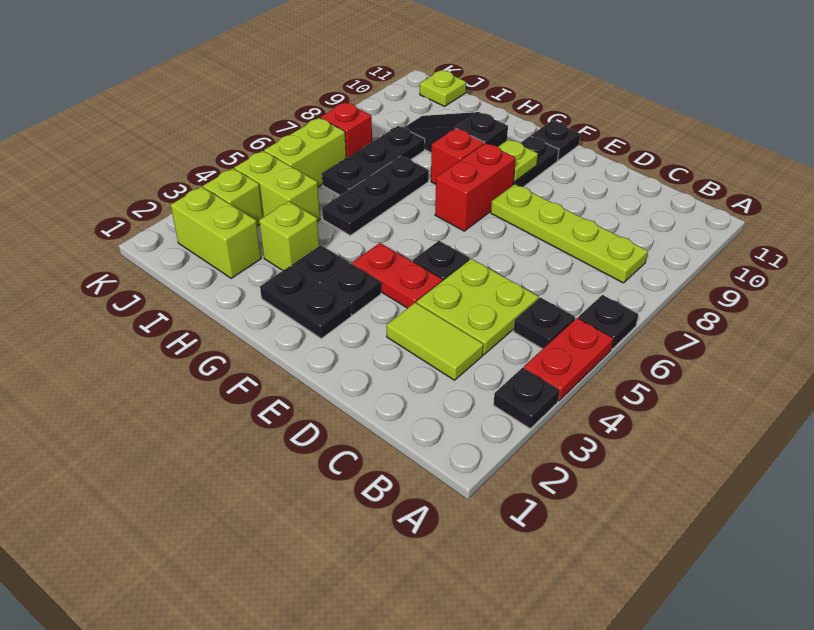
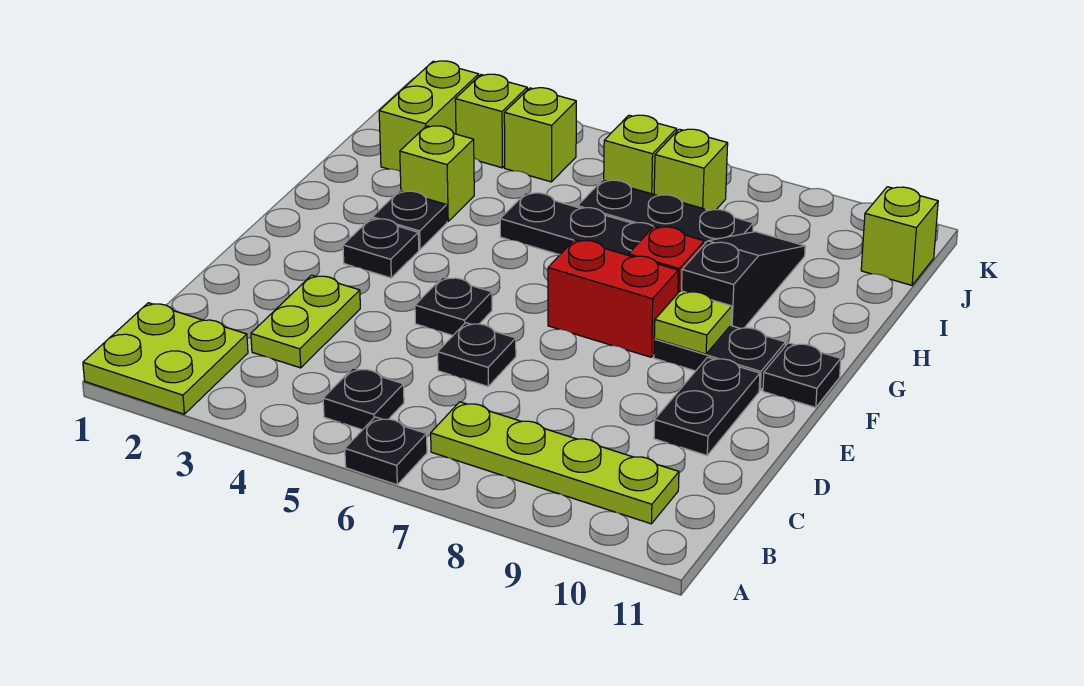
black plate A3 level 1 -> black plate D6 level 1
red plate A4:A5 level 1 -> none
lime plate B8:E8 level 1 -> lime plate B7:B10 level 1
lime tile C3:D3 level 1 -> lime plate C3:D3 level 1
lime plate C4:D5 level 1 -> lime plate A1:B2 level 1
red plate E4:F4 level 1 -> none
black plate F2:G2 level 1 -> black plate D10:E10 level 1
lime brick I4:J4 level 1 -> lime brick J4 level 1
lime brick J5:J6 level 1 -> lime brick J6 level 1
red brick J7 level 1 -> lime brick J7 level 1
lime plate J11 level 1 -> lime brick J11 level 1

